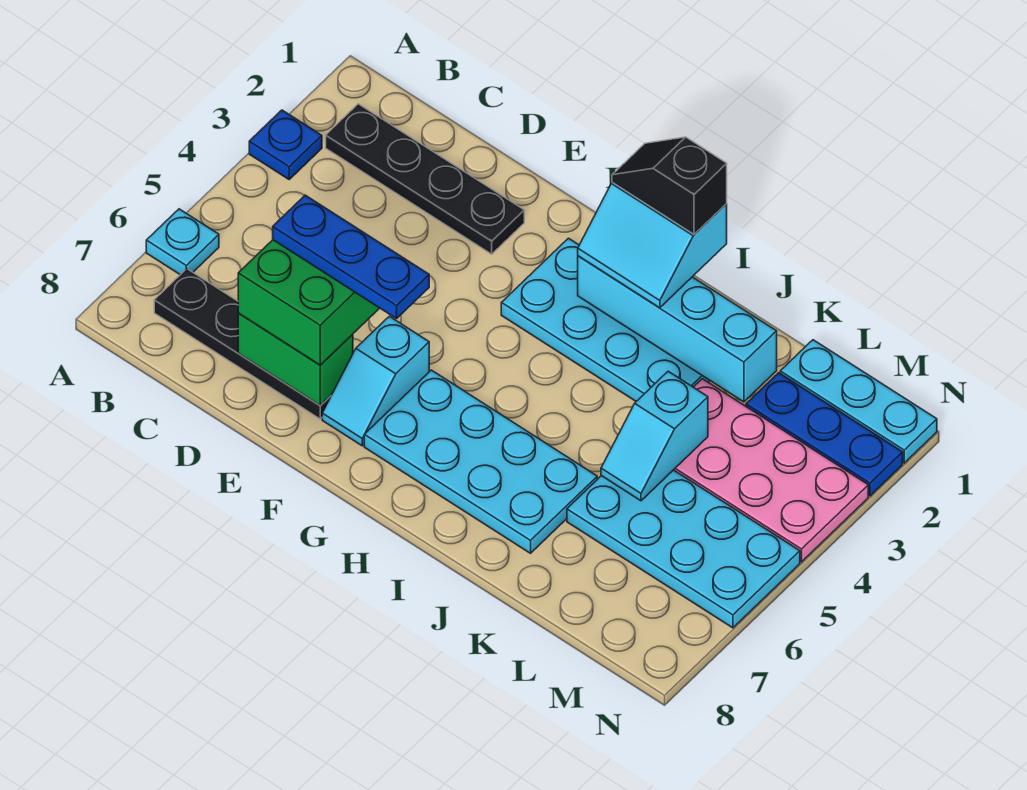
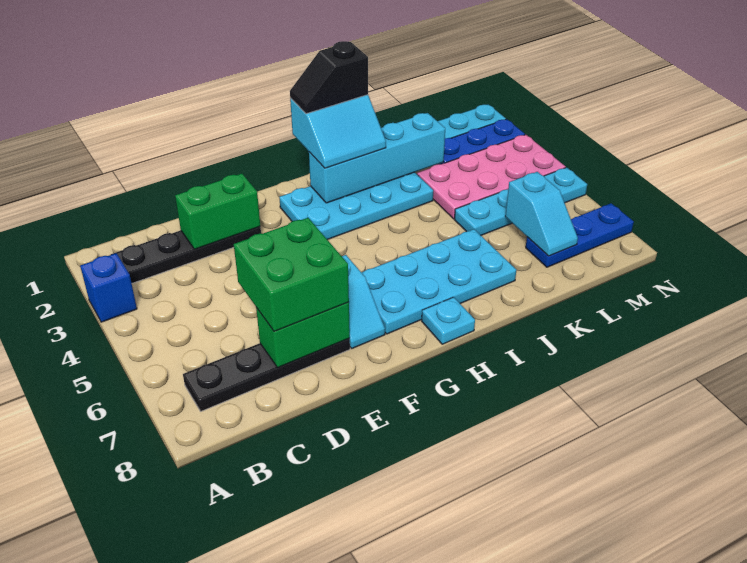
blue plate A3 level 1 -> blue brick A3 level 1
cyan plate A6 level 1 -> cyan plate H8 level 1
none -> green brick D2:E2 level 2
blue plate D6:F6 level 4 -> blue plate L7:N7 level 1
cyan slope K4:K5 level 2 top 4 -> cyan slope L6:L7 level 2 top 6
cyan plate K5:N6 level 1 -> cyan plate K5:N5 level 1

